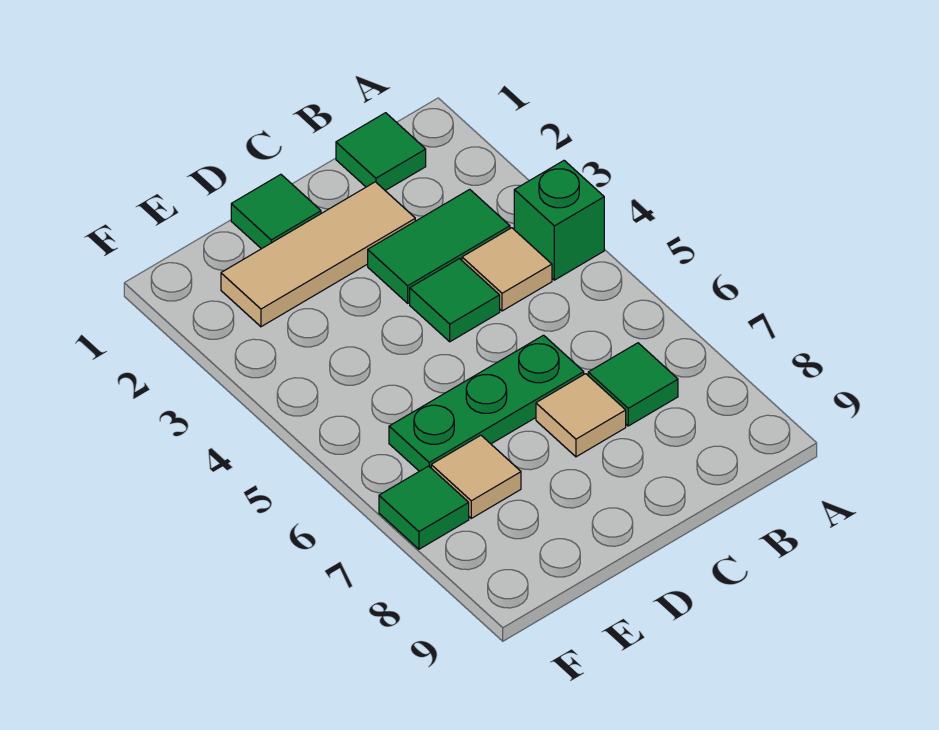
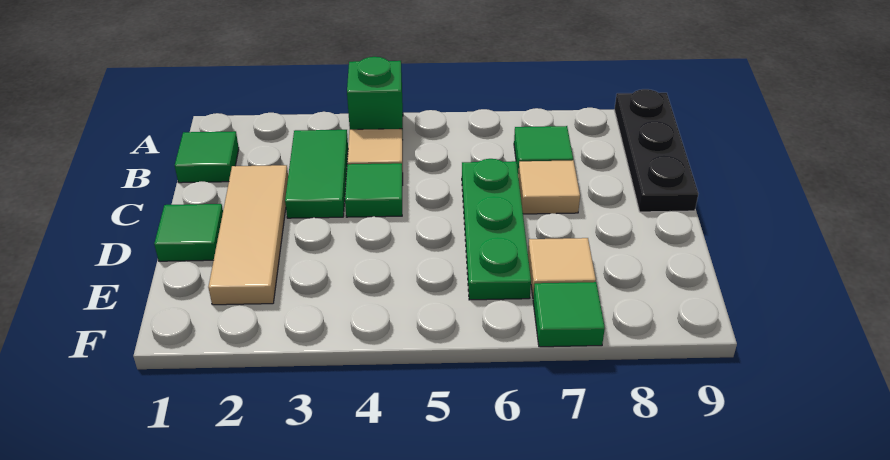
none -> black plate A9:C9 level 1

